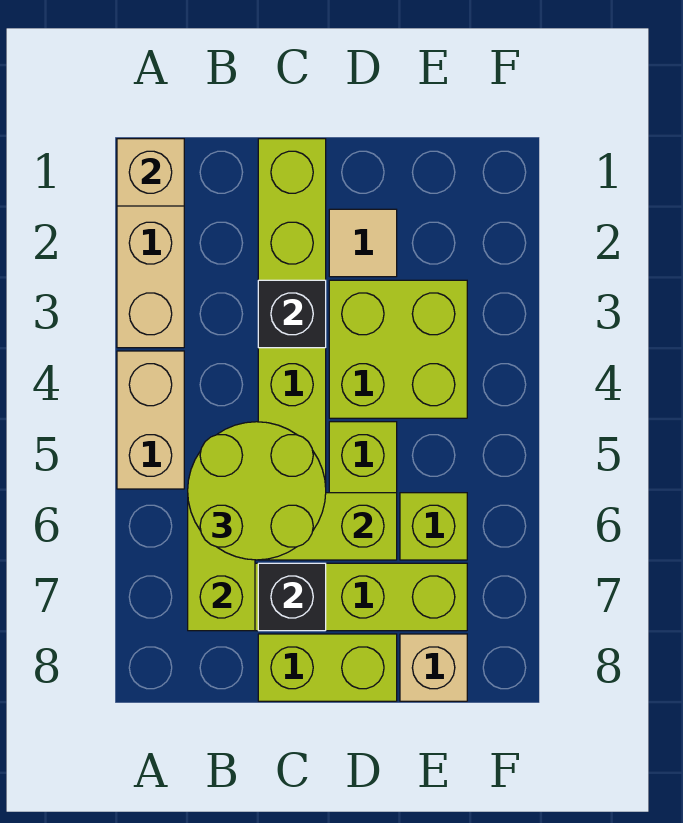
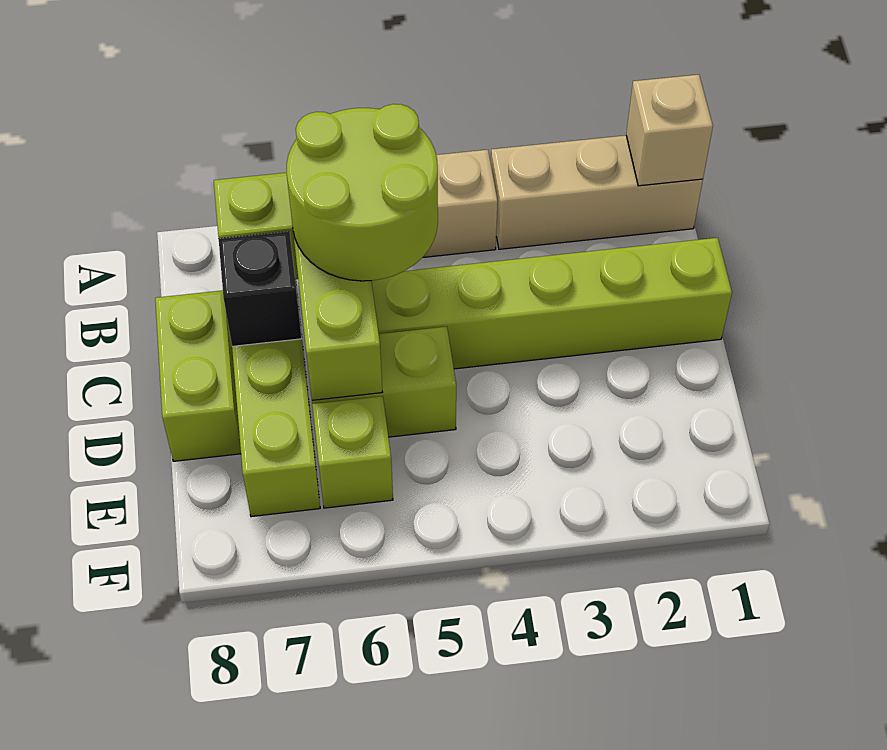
black brick C3 level 2 -> none
tan tile D2 level 1 -> none
lime brick D3:E4 level 1 -> none
tan brick E8 level 1 -> none

